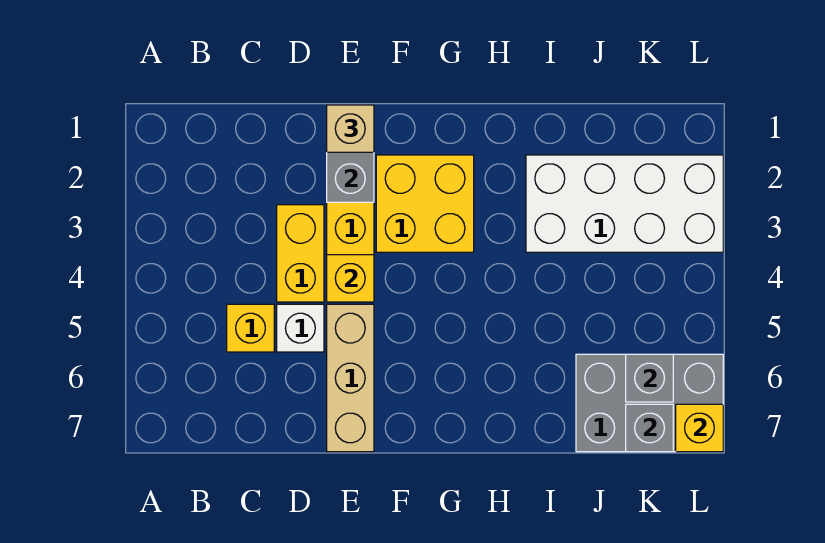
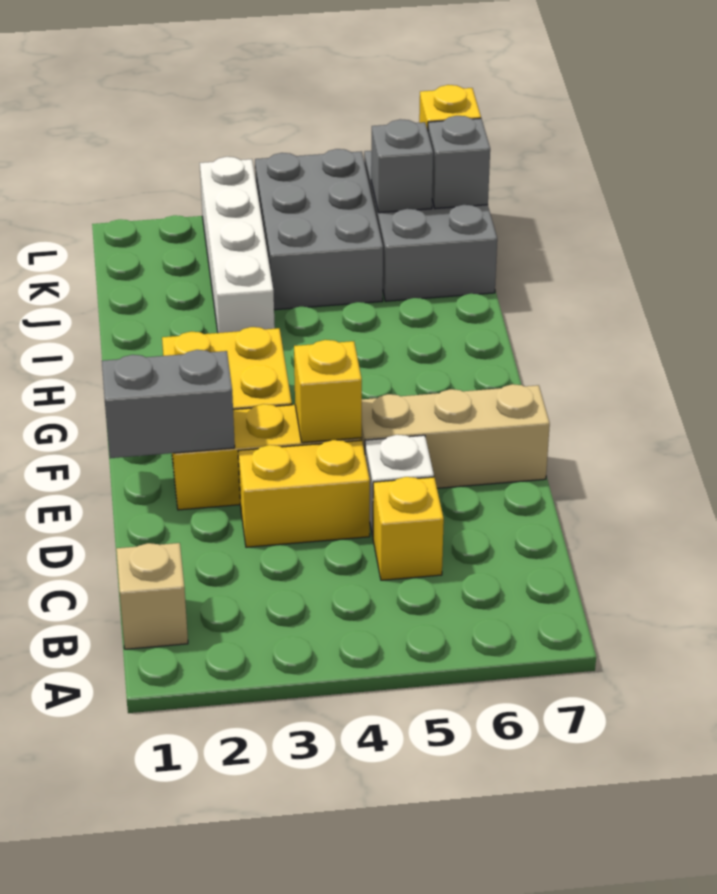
tan brick E1 level 3 -> tan brick B1 level 1
white brick I2:L3 level 1 -> white brick I3:L3 level 1
none -> grey brick J4:L5 level 1

